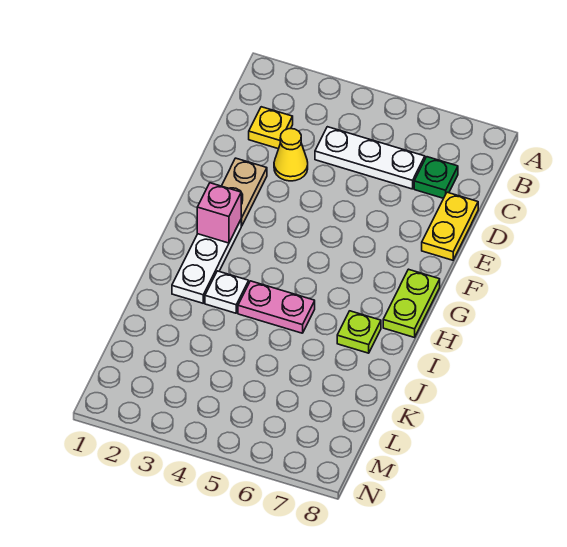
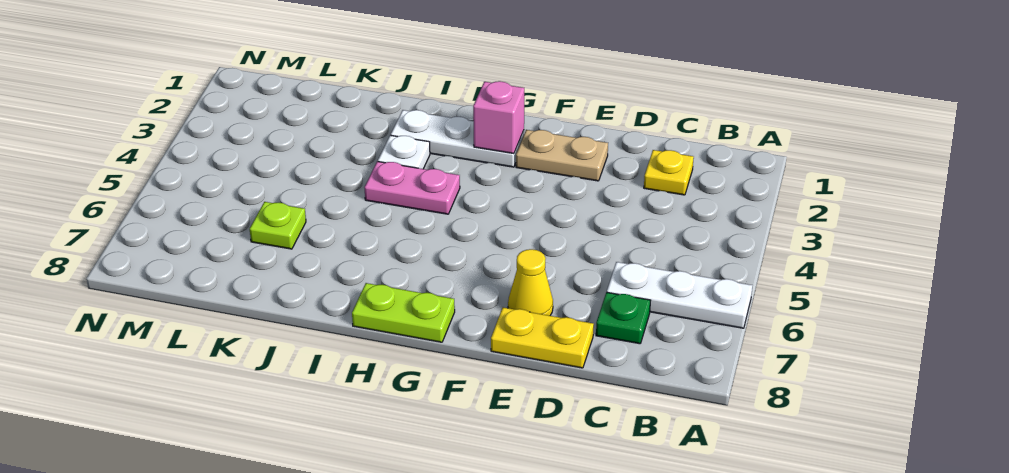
white plate C4:C6 level 1 -> white plate A6:C6 level 1
yellow cone D3 level 1 -> yellow cone E7 level 1
pink plate I4:I5 level 1 -> pink plate H4:I4 level 1
lime plate I7 level 1 -> lime plate K6 level 1

